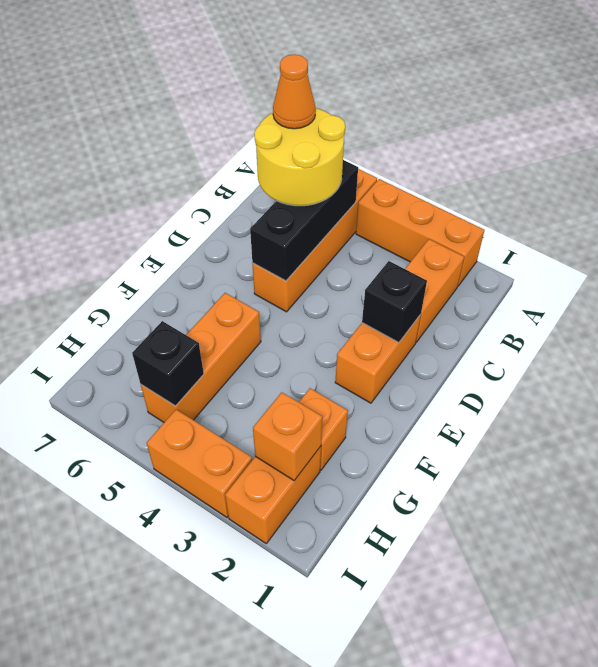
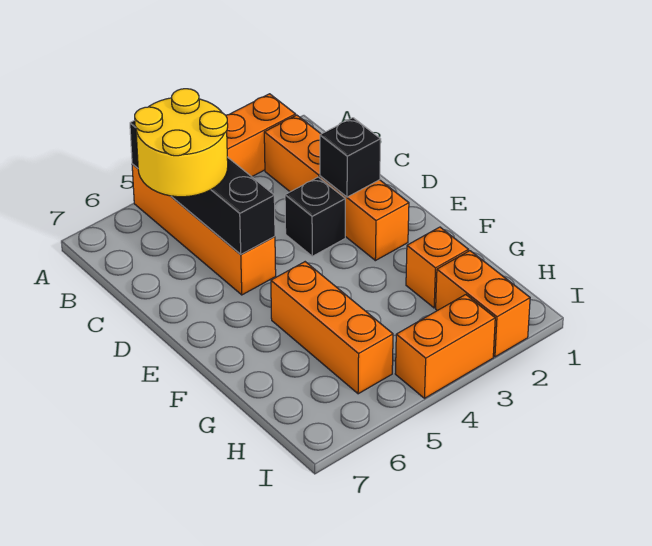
black brick B5:D5 level 2 -> black brick A5:D5 level 2
orange cone B6 level 4 -> none
orange brick H2 level 2 -> none
black brick H5 level 2 -> black brick D3 level 1

